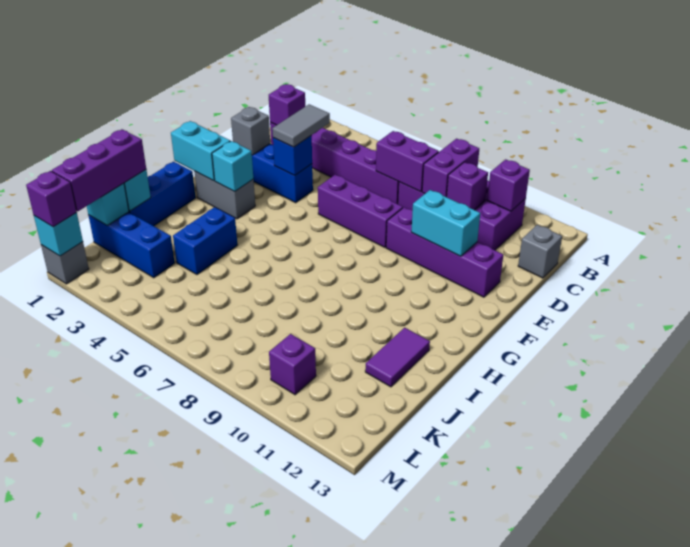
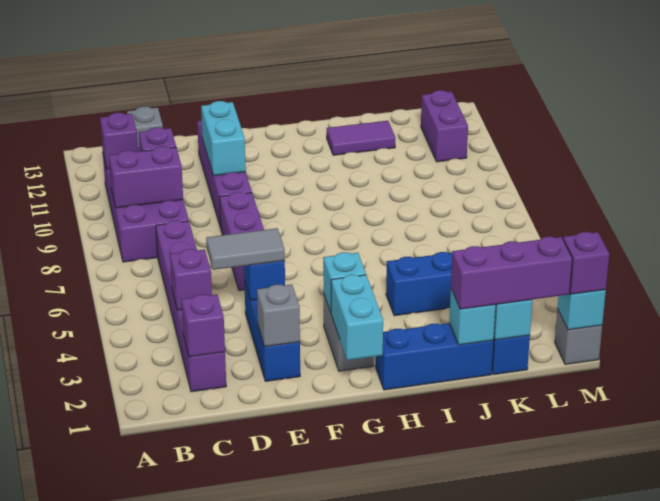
purple brick C7:C8 level 2 -> purple brick L11:L12 level 1
purple brick L10 level 1 -> purple brick C4 level 2

